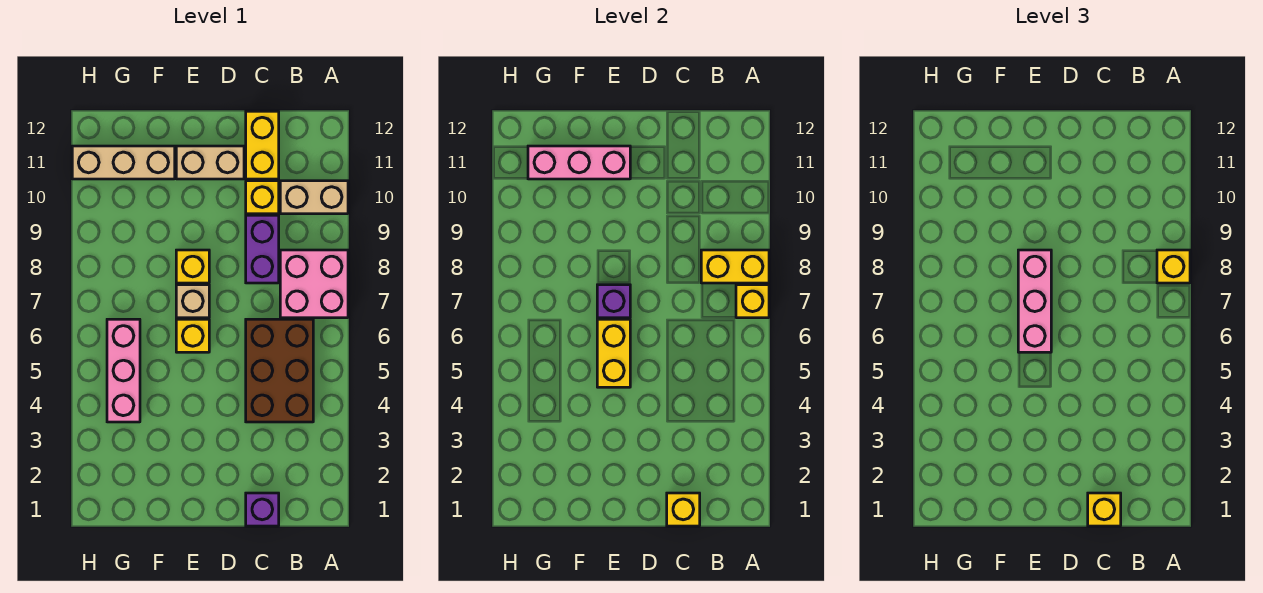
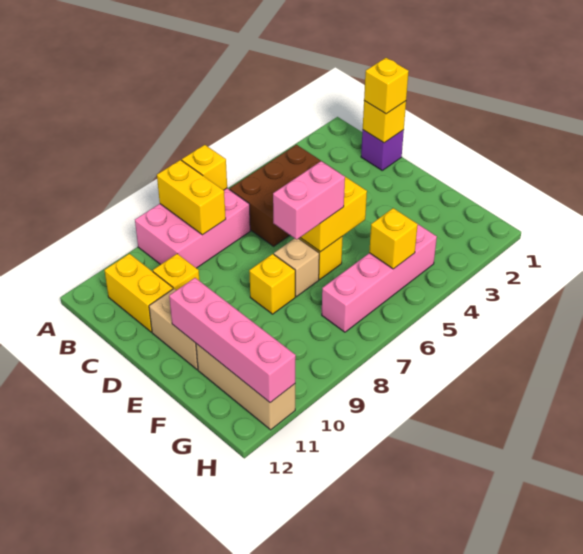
pink brick A7:B8 level 1 -> pink brick A7:B9 level 1
yellow brick A8 level 3 -> yellow brick G5 level 2
tan brick A10:B10 level 1 -> none
purple brick C8:C9 level 1 -> none
yellow brick C11:C12 level 1 -> yellow brick B11:C11 level 1
pink brick E6:E8 level 3 -> pink brick E6:E7 level 3
purple brick E7 level 2 -> none
pink brick E11:G11 level 2 -> pink brick E11:H11 level 2
pink brick G4:G6 level 1 -> pink brick G4:G7 level 1

